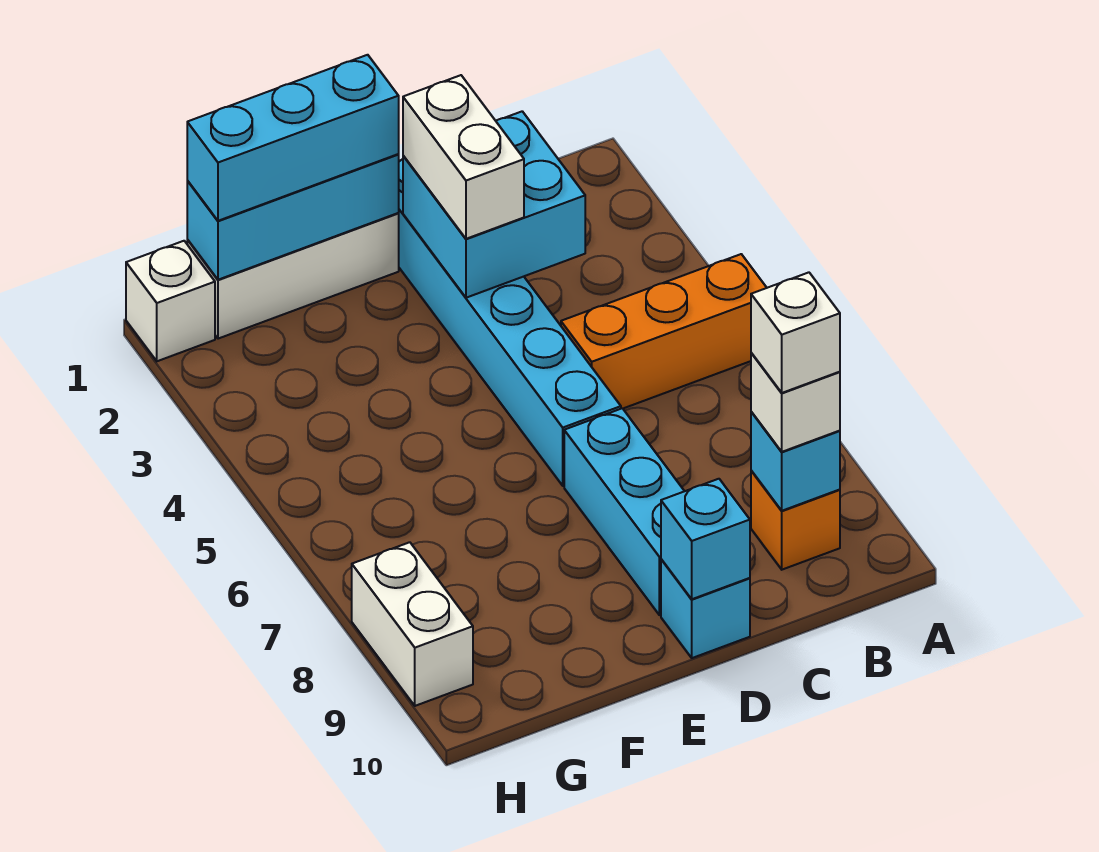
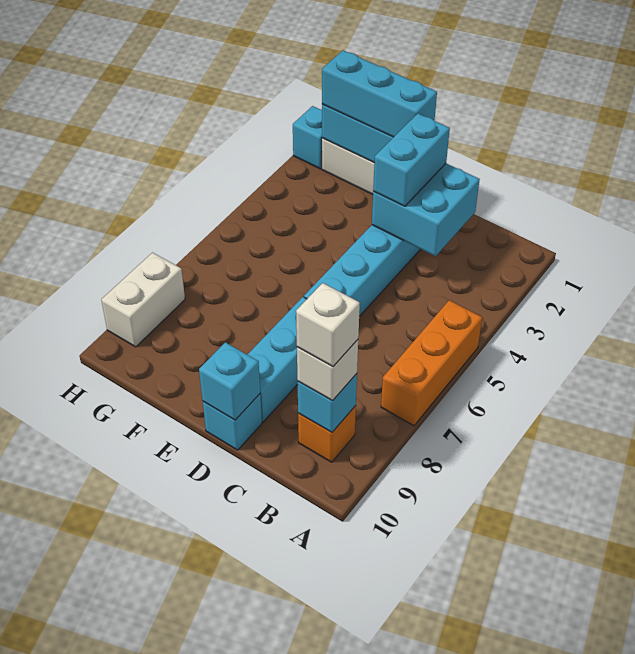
orange brick A5:C5 level 1 -> orange brick A5:A7 level 1
white brick D2:D3 level 3 -> cyan brick D2:D3 level 3
white brick H1 level 1 -> cyan brick H1 level 1

